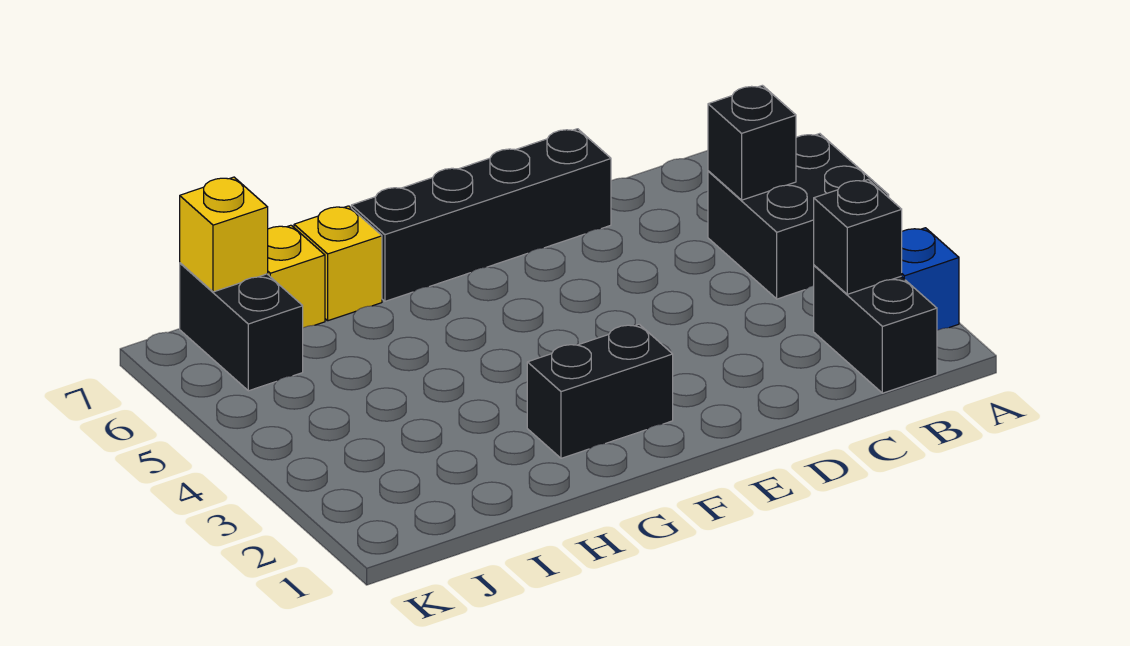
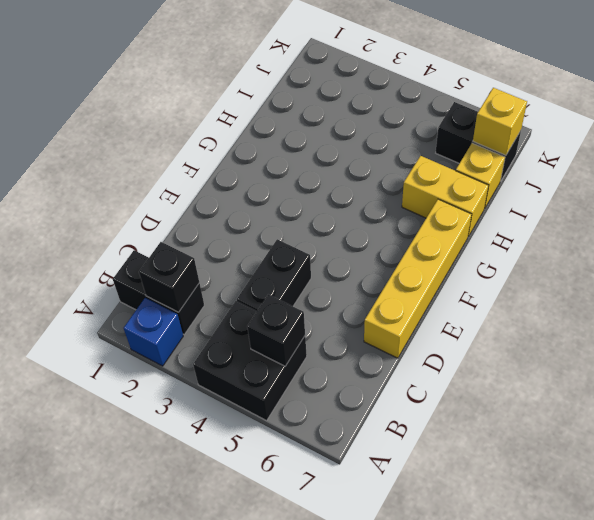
black brick D7:G7 level 1 -> yellow brick D7:G7 level 1
black brick F2:G2 level 1 -> black brick C4:D4 level 1
yellow brick H7 level 1 -> yellow brick H6:H7 level 1

